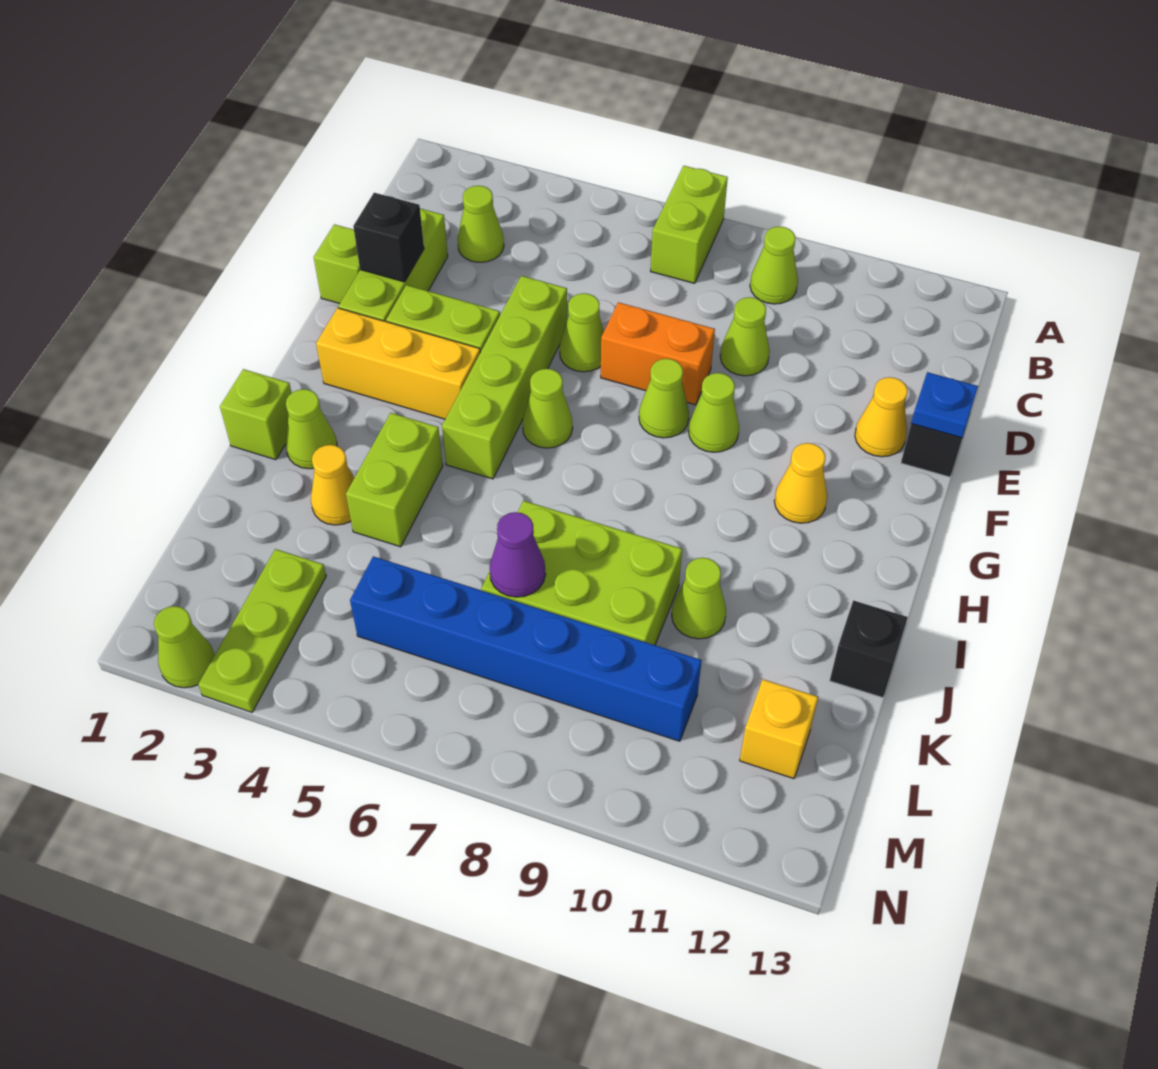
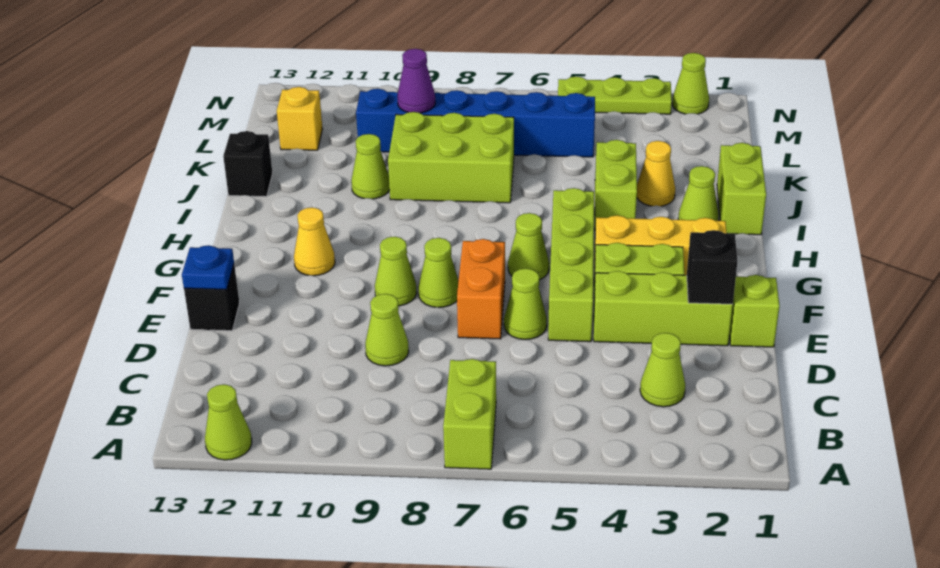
lime cone B9 level 1 -> lime cone A12 level 1
lime brick D2:F2 level 1 -> lime brick E2:E4 level 1
orange brick E7:E8 level 1 -> orange brick E7:F7 level 1
yellow cone E12 level 1 -> none
lime brick I1 level 1 -> lime brick I1:J1 level 1
purple cone K7 level 2 -> purple cone L9 level 2
lime plate L3:N3 level 1 -> lime plate N3:N5 level 1

